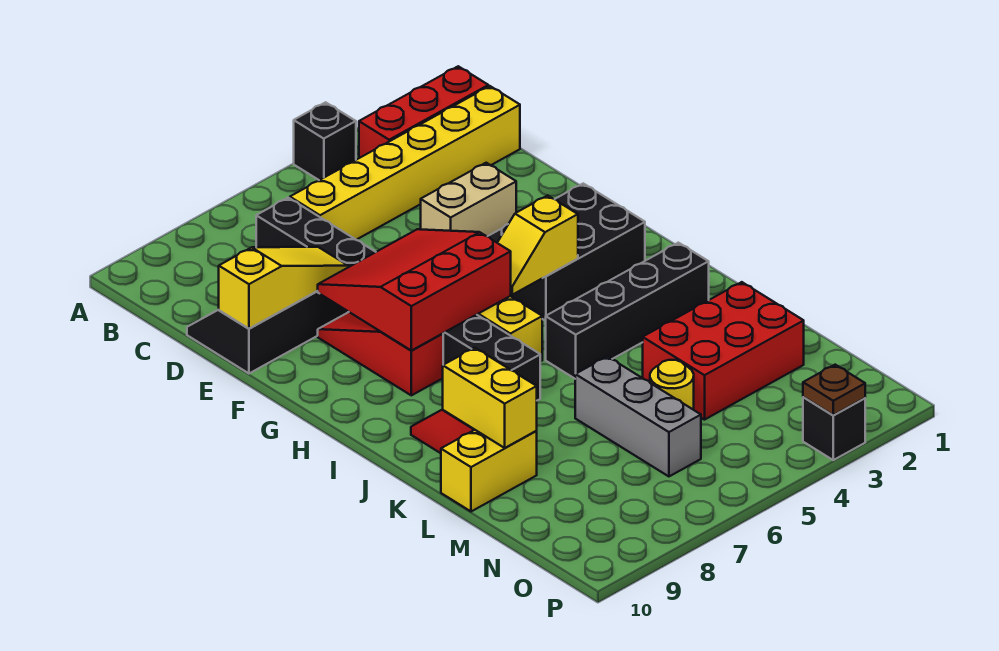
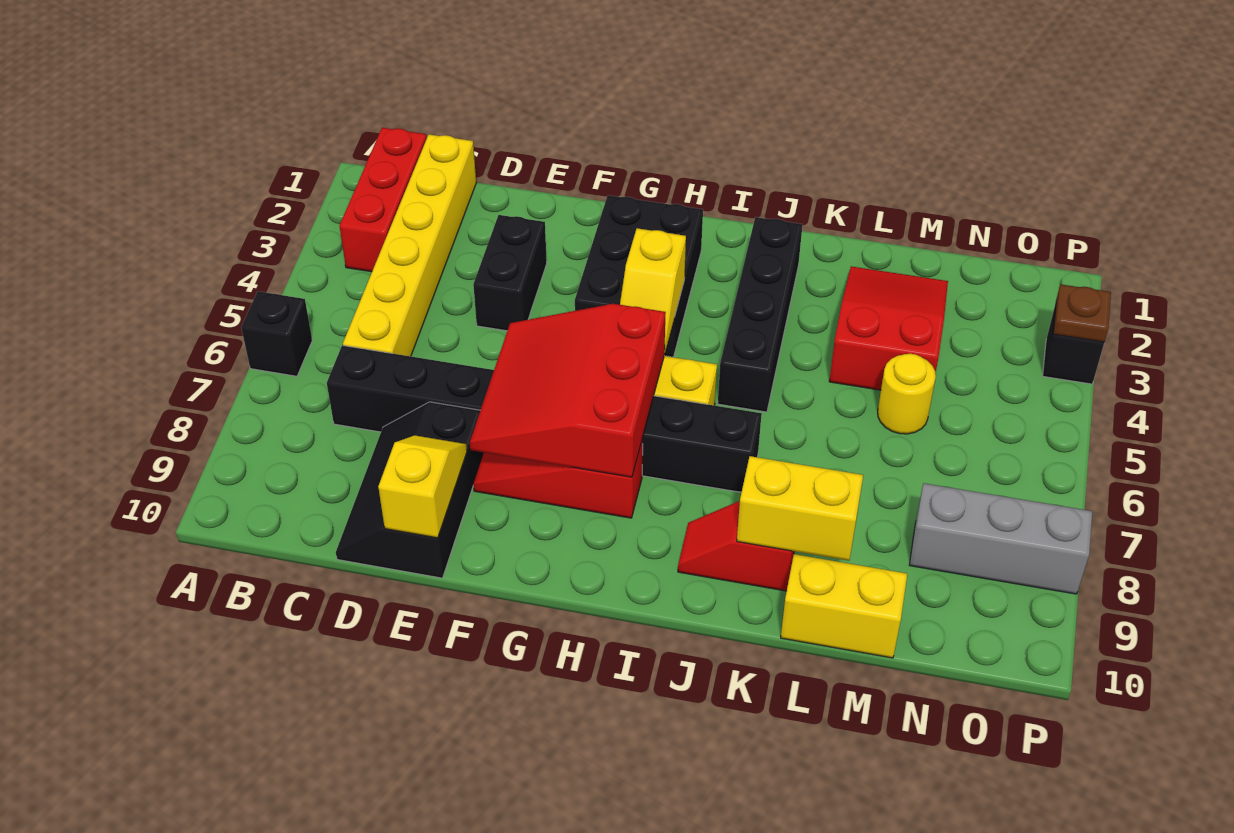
black brick A4 level 1 -> black brick A6 level 1
tan brick E3:E4 level 1 -> black brick E3:E4 level 1
yellow slope E8:E10 level 2 top 10 -> yellow slope E9:E10 level 2 top 10
red brick L2:M4 level 1 -> red slope L2:M4 level 1 top 4
grey brick L6:N6 level 1 -> grey brick N8:P8 level 1
yellow brick L9:L10 level 1 -> yellow brick L10:M10 level 1

